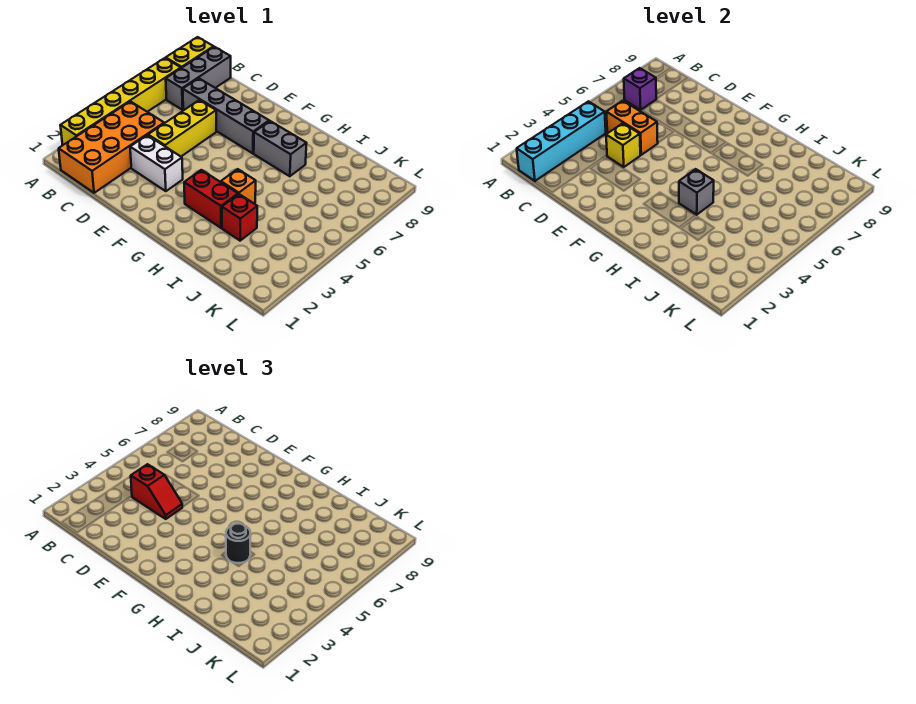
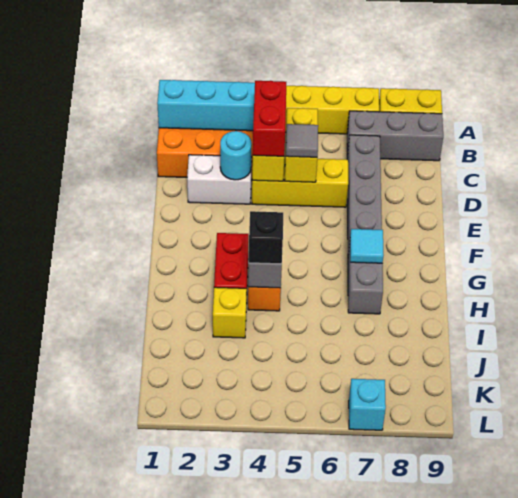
purple brick B7 level 2 -> none
red slope C4:D4 level 3 top C -> red brick C4:D4 level 3
orange brick C5:D5 level 2 -> yellow brick C5:D5 level 2
white brick D3:E3 level 1 -> white brick D2:D3 level 1
none -> cyan round brick D3 level 2
none -> grey tile D5 level 3
none -> cyan tile G7 level 2
black round brick H4 level 3 -> black brick H4 level 3
red brick I3 level 1 -> yellow brick I3 level 1
none -> cyan brick L7 level 1

